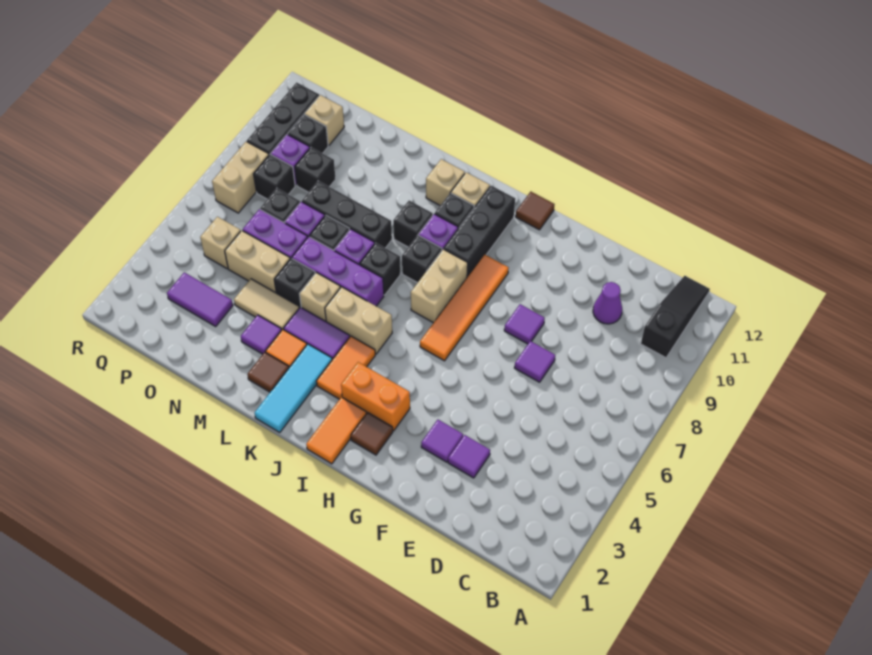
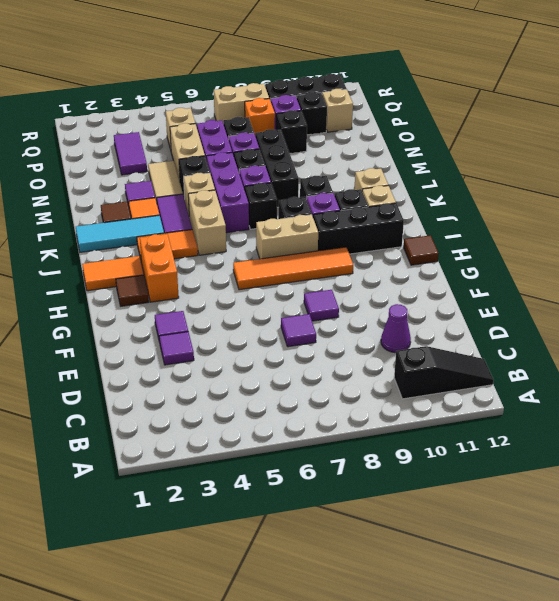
black brick P8 level 1 -> orange brick P8 level 1

